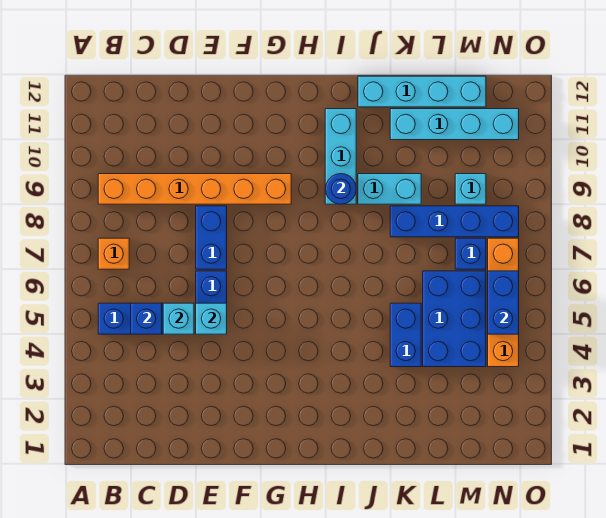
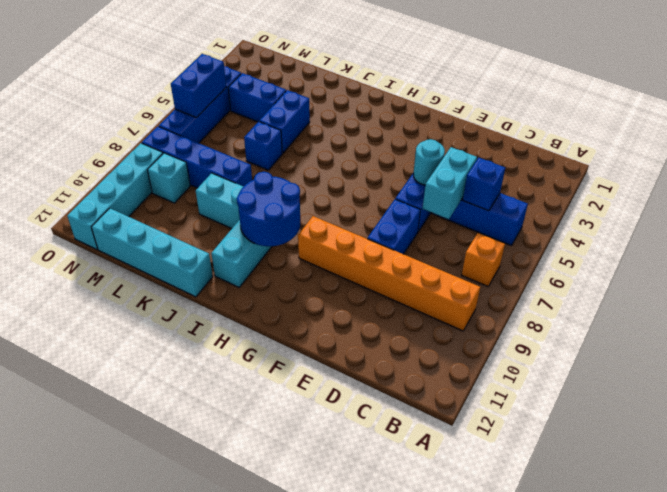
cyan brick D5 level 2 -> cyan brick D5:D6 level 2
cyan brick E5 level 2 -> cyan round brick E5 level 2
blue round brick I9 level 2 -> blue round brick H9:I10 level 2
cyan brick K11:N11 level 1 -> cyan brick N9:N12 level 1
blue brick L4:M6 level 1 -> blue brick L4:M4 level 1
blue brick M7 level 1 -> blue brick K6 level 1
orange brick N4:N7 level 1 -> blue brick N4:N7 level 1

